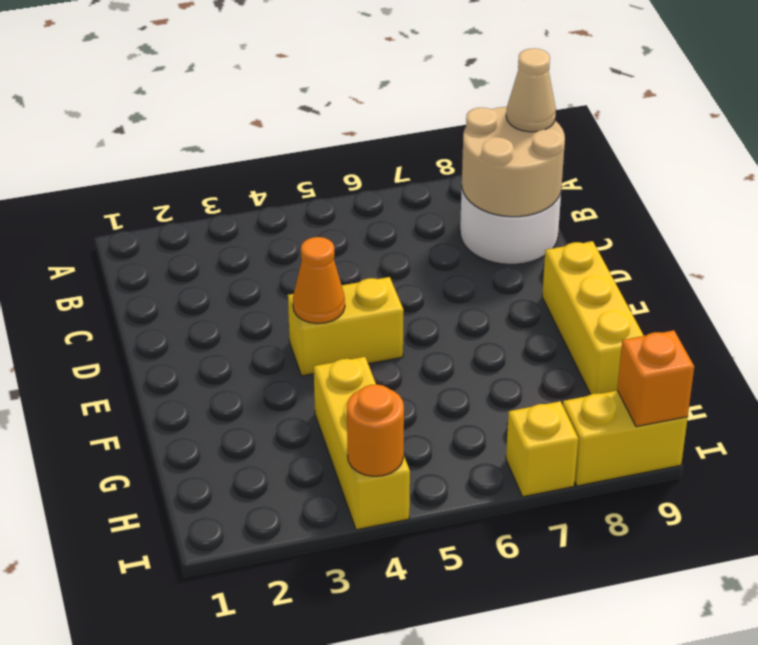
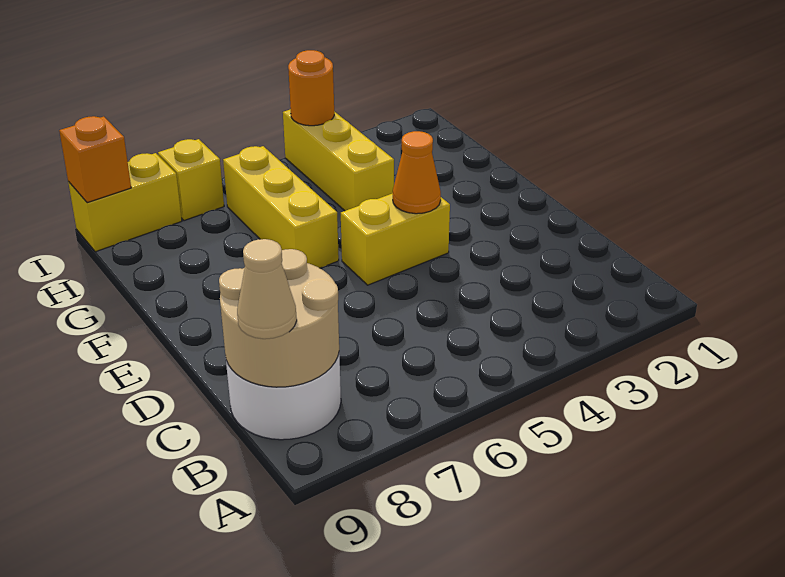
yellow brick E9:G9 level 1 -> yellow brick F6:H6 level 1

